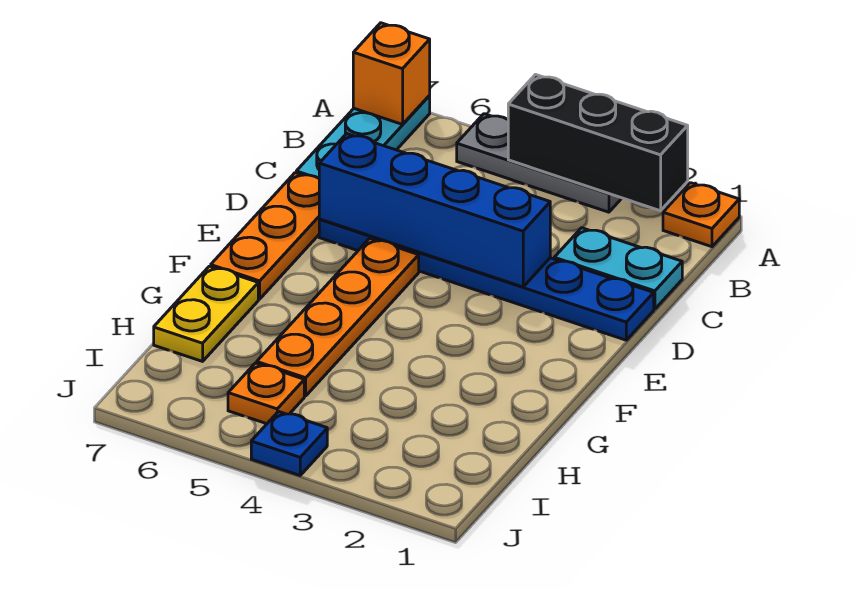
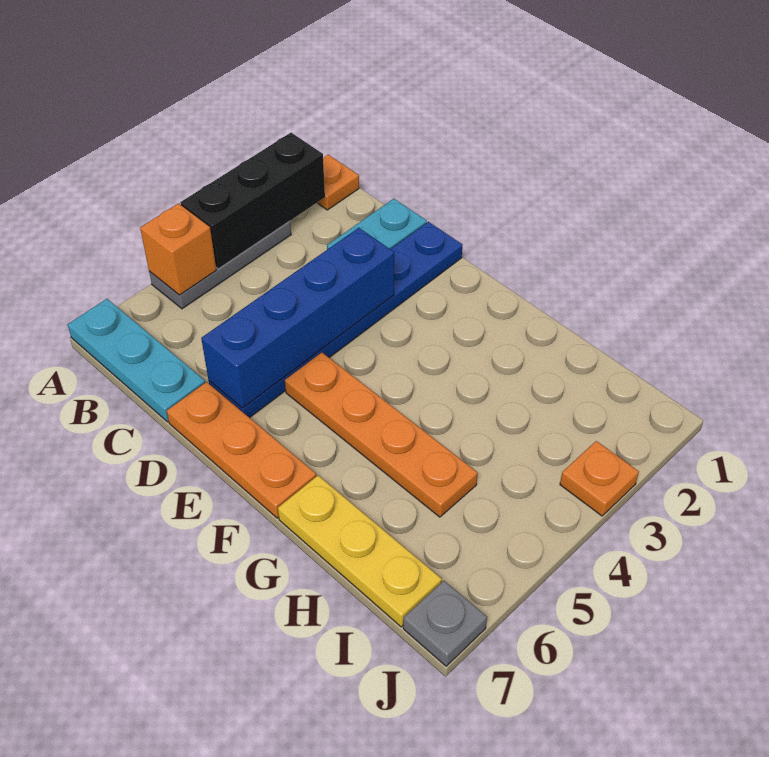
orange brick A7 level 2 -> orange brick A5 level 2
yellow plate G7:H7 level 1 -> yellow plate G7:I7 level 1
orange plate I5 level 1 -> orange plate J3 level 1
blue plate J4 level 1 -> none
none -> grey plate J7 level 1

